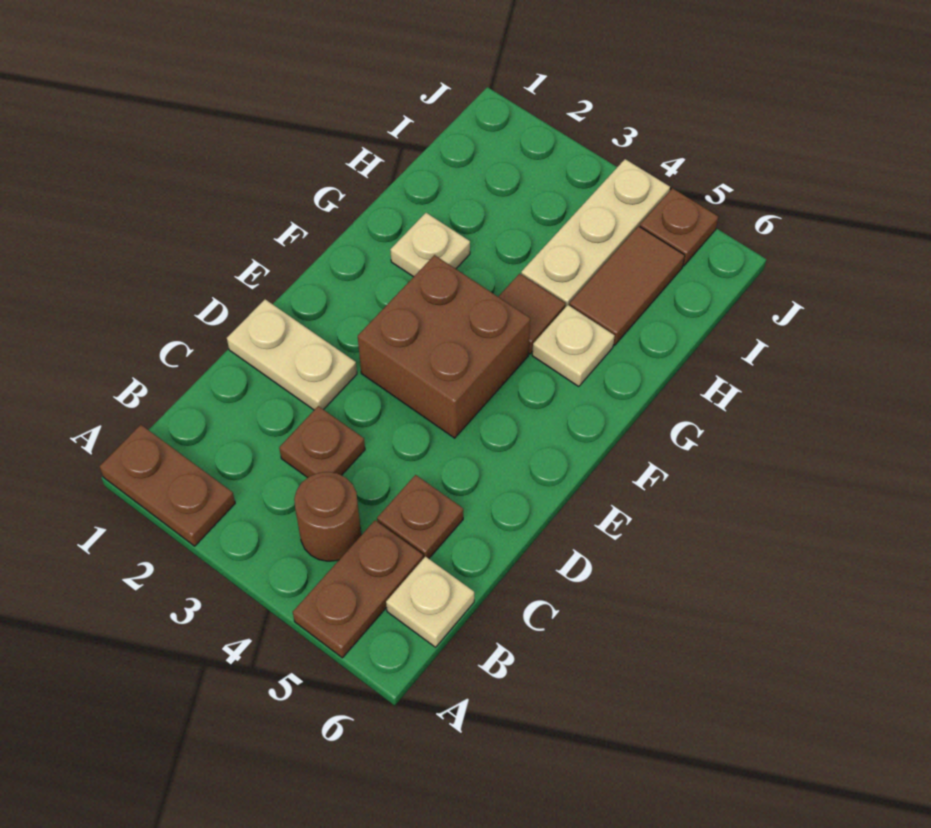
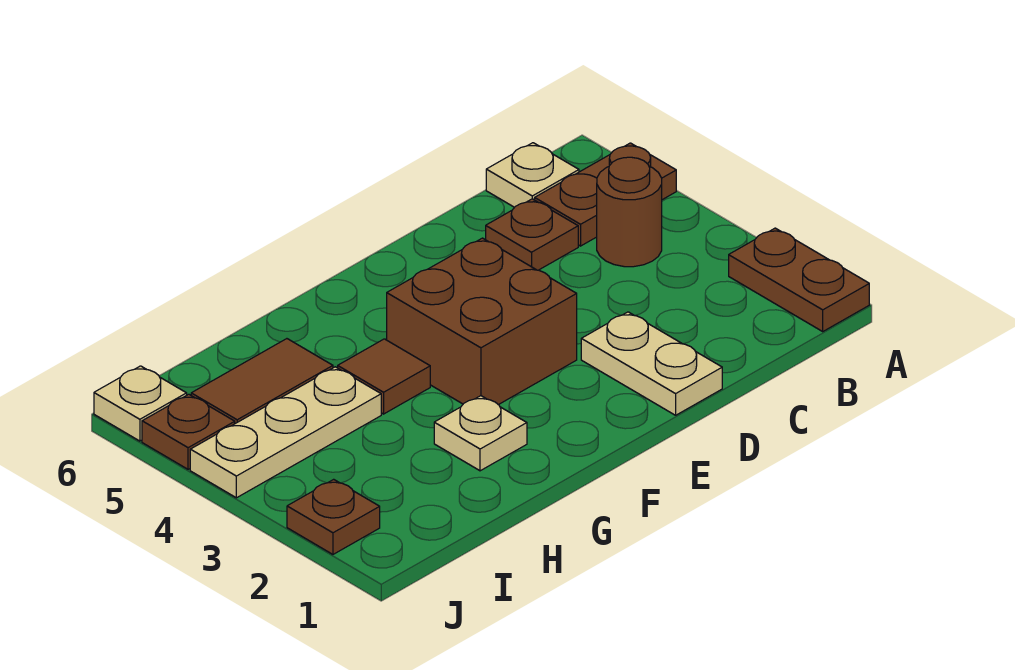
brown plate C3 level 1 -> brown plate J2 level 1
tan plate G5 level 1 -> tan plate J6 level 1

